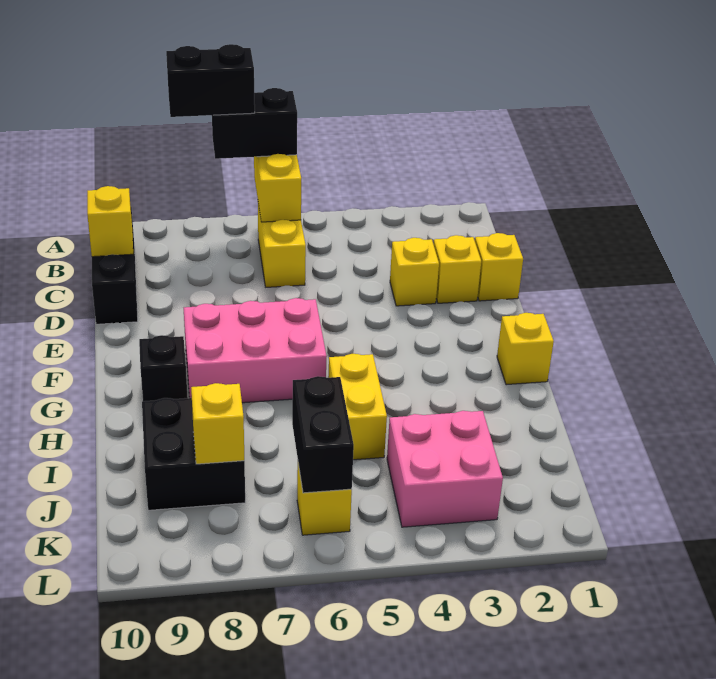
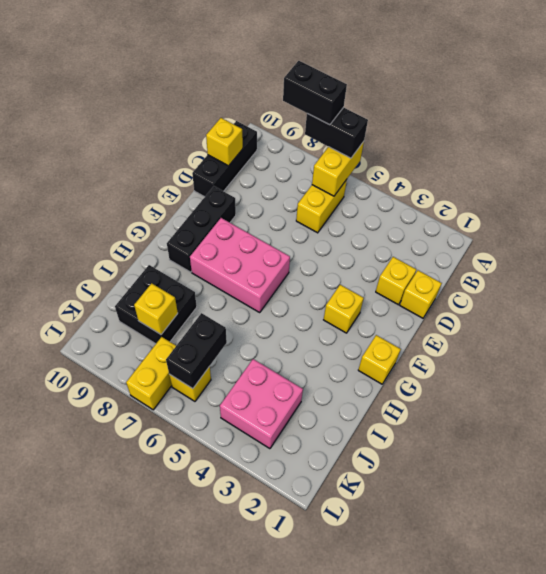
yellow brick D3 level 1 -> yellow brick F3 level 1
black brick G9 level 1 -> black brick E9:G9 level 1
yellow brick H5:I5 level 1 -> yellow brick K7:L7 level 1

